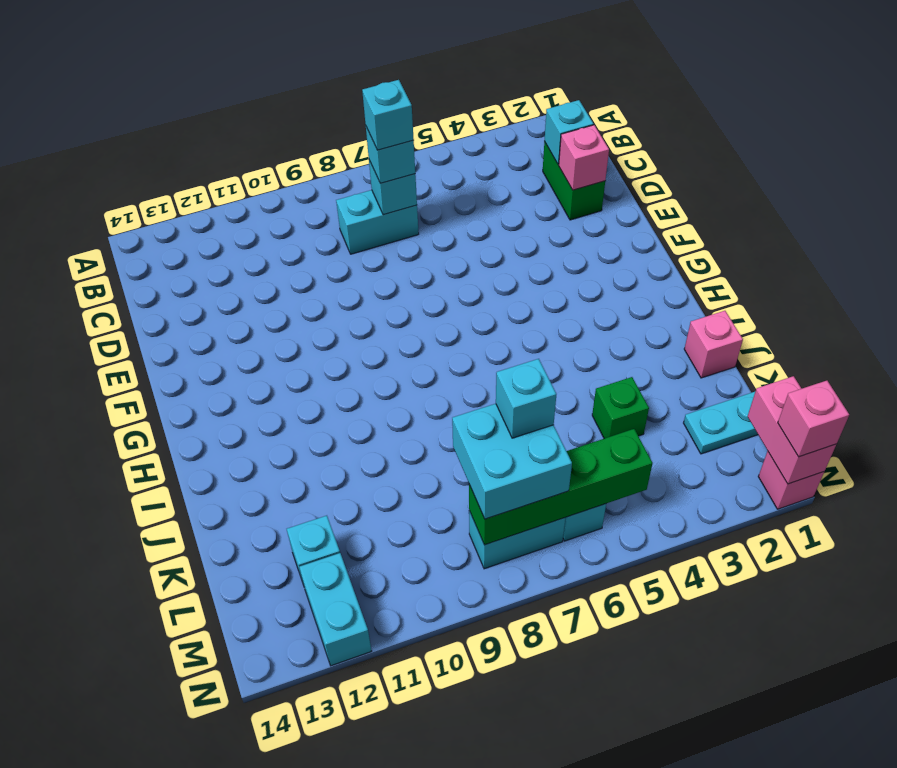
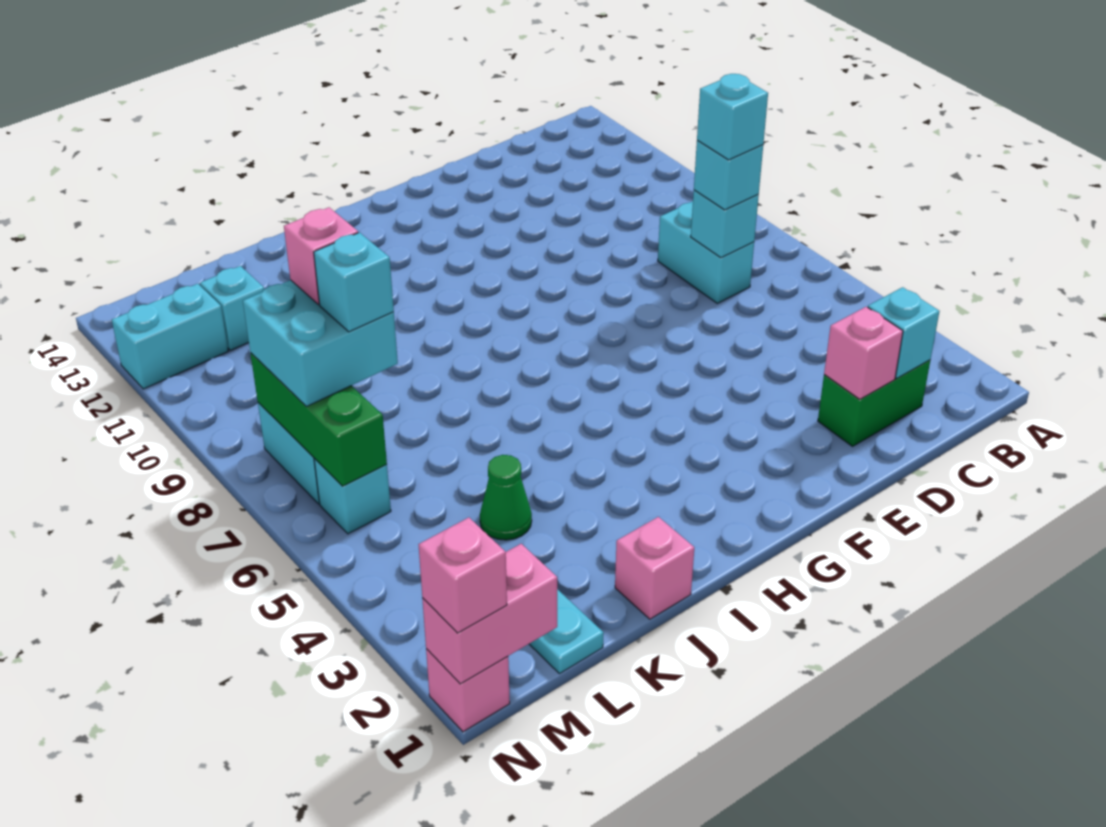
green brick K4 level 1 -> green cone K4 level 1
none -> pink brick L8 level 4
green brick M5:M8 level 2 -> green brick M6:M8 level 2

